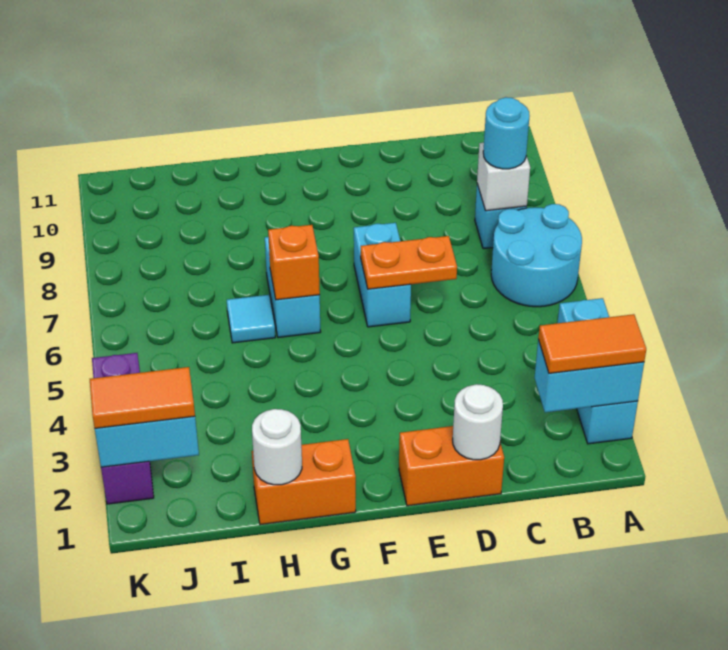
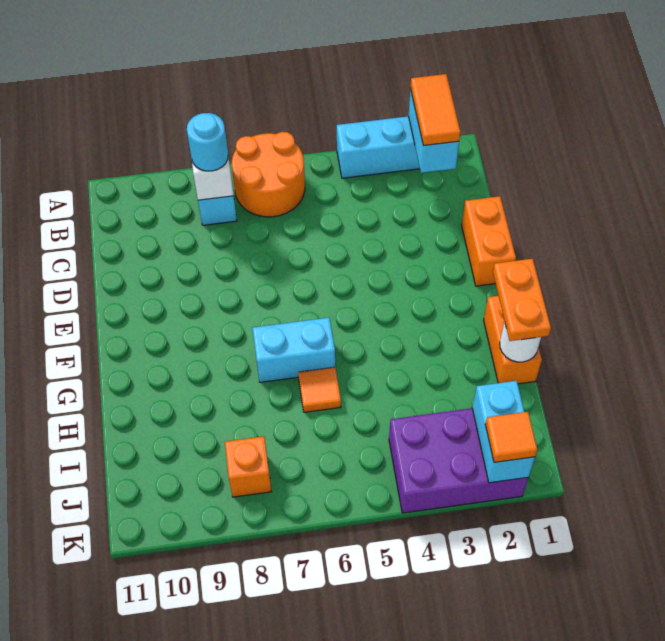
cyan round brick A6:B7 level 1 -> orange round brick A6:B7 level 1
white round brick D1 level 2 -> none
orange plate D6:E6 level 2 -> orange plate G1:H1 level 3
cyan brick E6:E7 level 1 -> none
orange brick G6 level 2 -> orange brick J8 level 1
cyan tile H6 level 1 -> orange tile H6 level 1
orange tile J2:K2 level 3 -> orange tile K2 level 3
purple brick K2:K4 level 1 -> purple brick J2:K4 level 1

